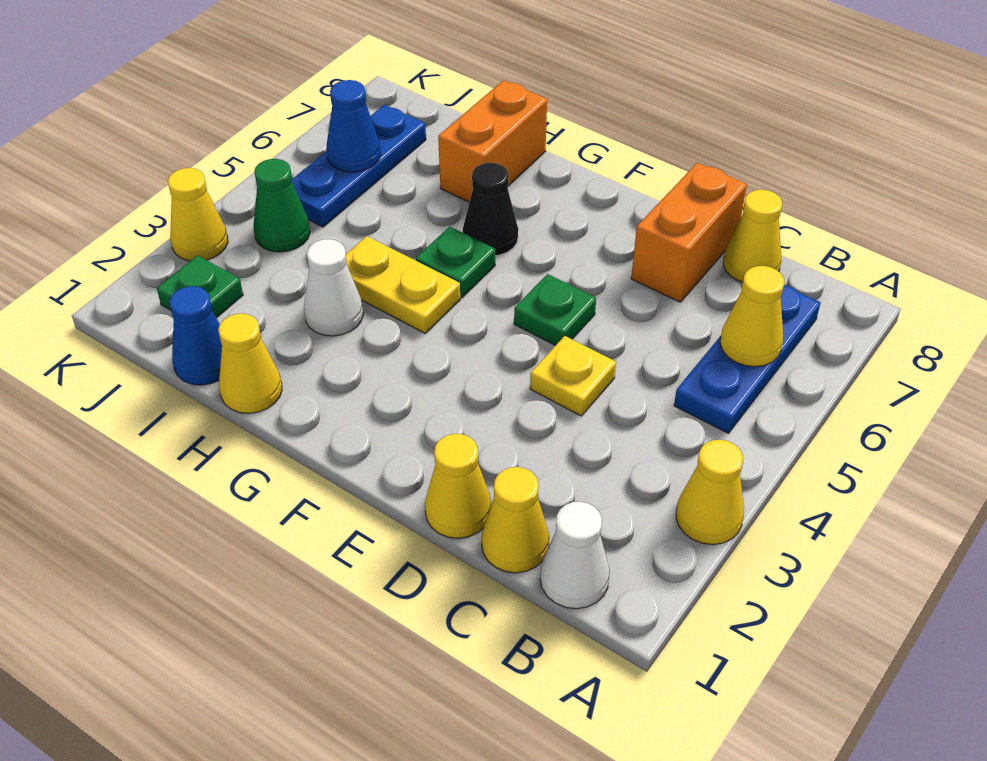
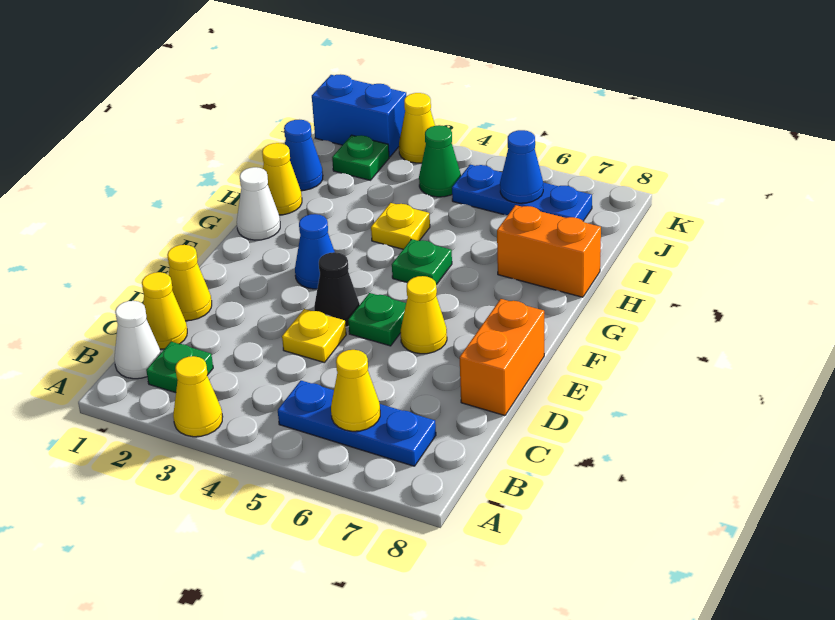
none -> green plate B2 level 1
yellow cone C8 level 1 -> yellow cone E6 level 1
orange brick D7:D8 level 1 -> orange brick D8:E8 level 1
none -> blue cone F3 level 1
yellow plate G4:H4 level 1 -> yellow plate H4 level 1
black cone G6 level 1 -> black cone E4 level 1
white cone H3 level 1 -> white cone G1 level 1
none -> blue brick K1:K2 level 1

